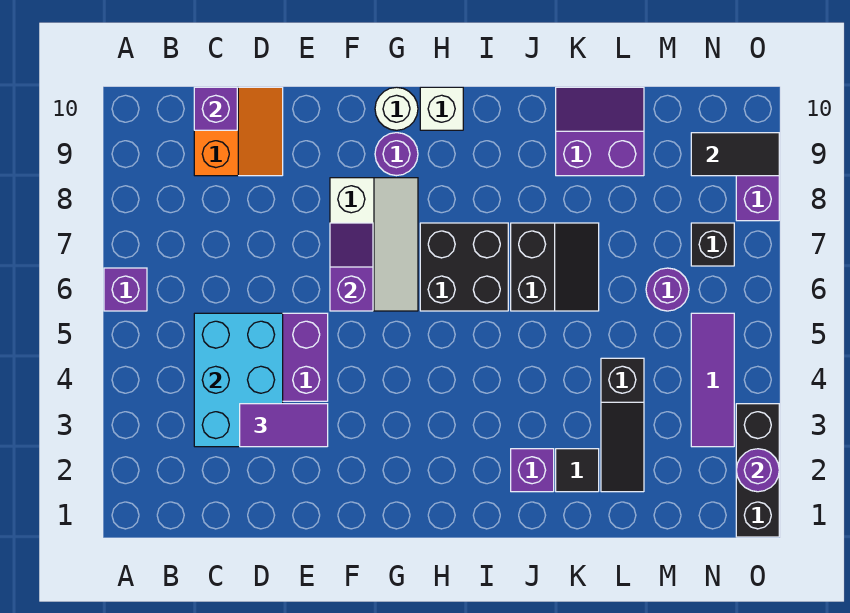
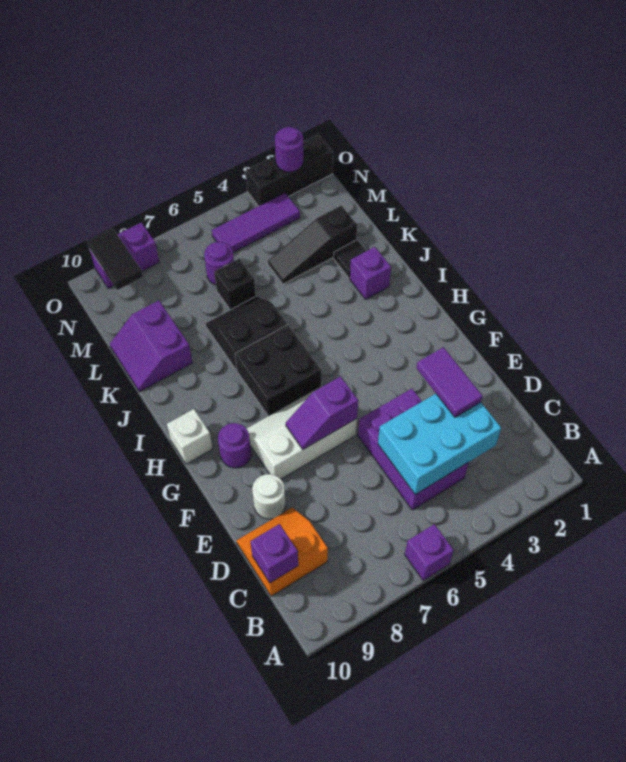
white round brick G10 level 1 -> white round brick E9 level 1
black slope L2:L4 level 1 top 4 -> black slope L2:L4 level 1 top 2
black brick N7 level 1 -> black brick L6 level 1

